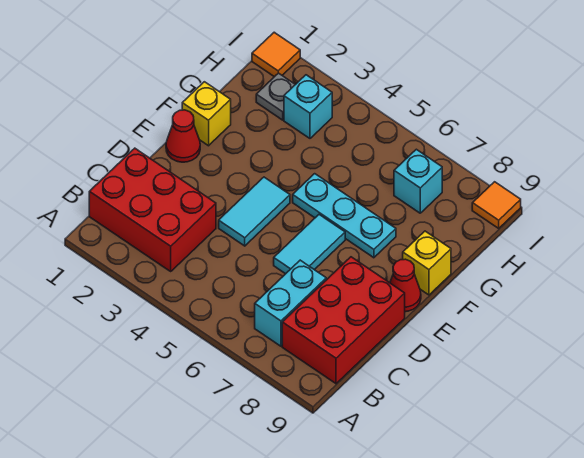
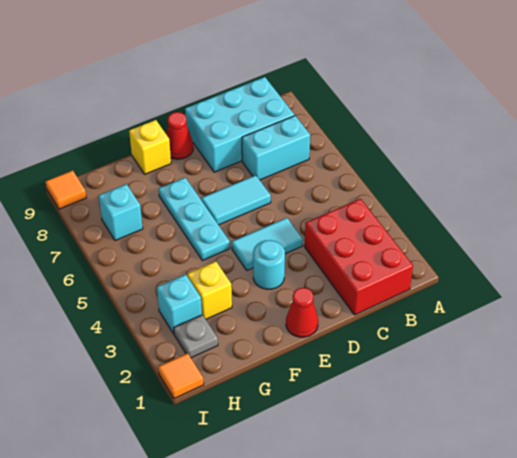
red brick B8:D9 level 1 -> cyan brick B8:D9 level 1
none -> cyan round brick E3 level 1
yellow brick F1 level 1 -> yellow brick G3 level 1

